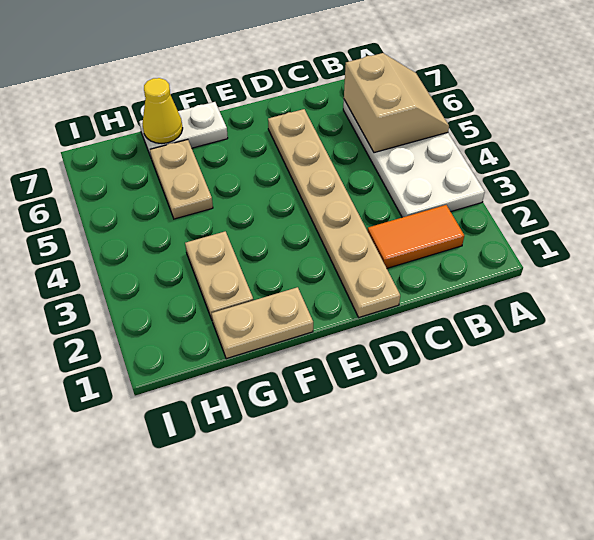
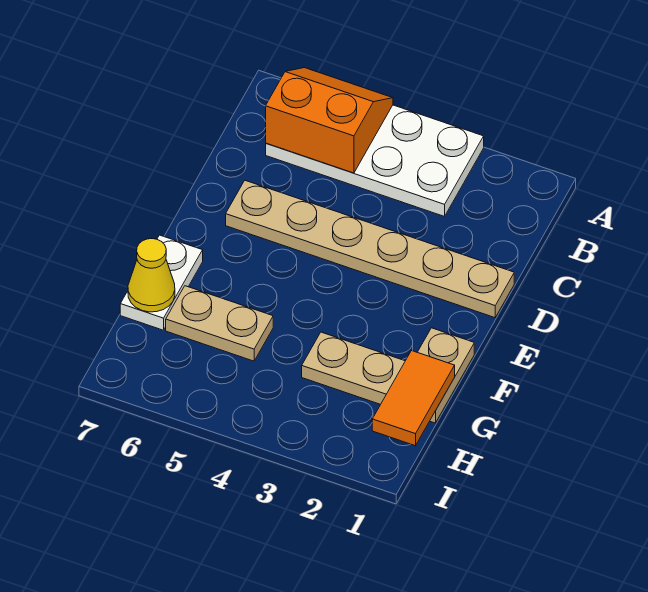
tan slope A5:B6 level 2 top B -> orange slope A5:B6 level 2 top B
orange tile B2:C2 level 1 -> orange tile G1:H1 level 2

